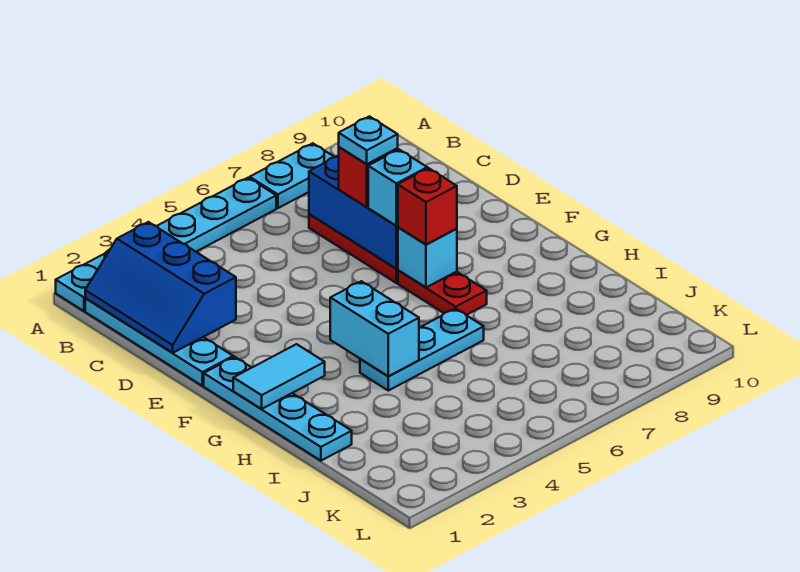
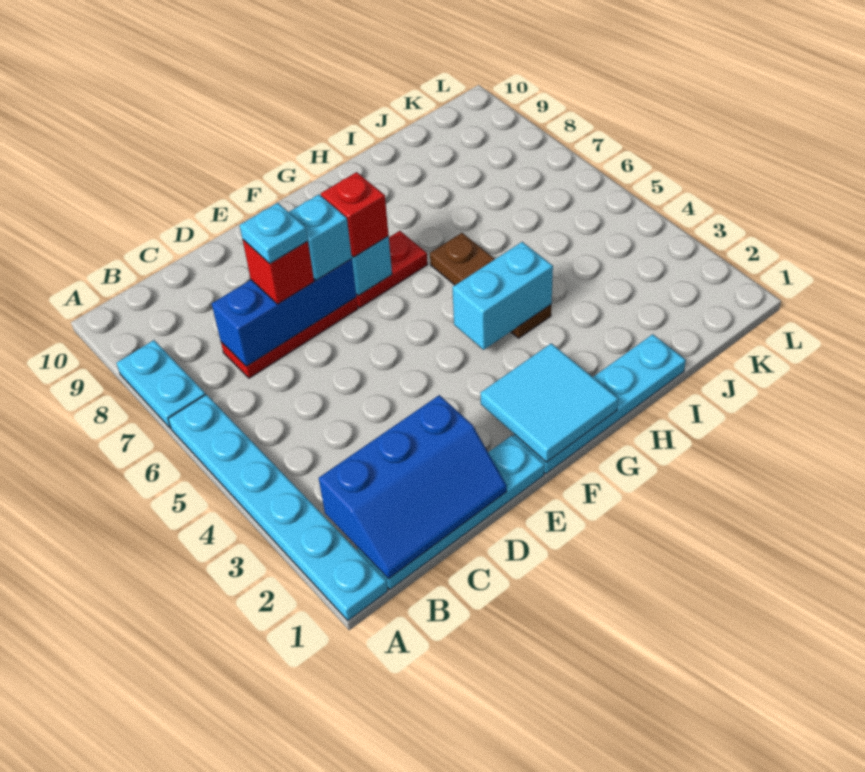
cyan tile G1:G2 level 2 -> cyan tile F1:G2 level 2
cyan plate H4:H6 level 1 -> brown plate H4:H6 level 1

